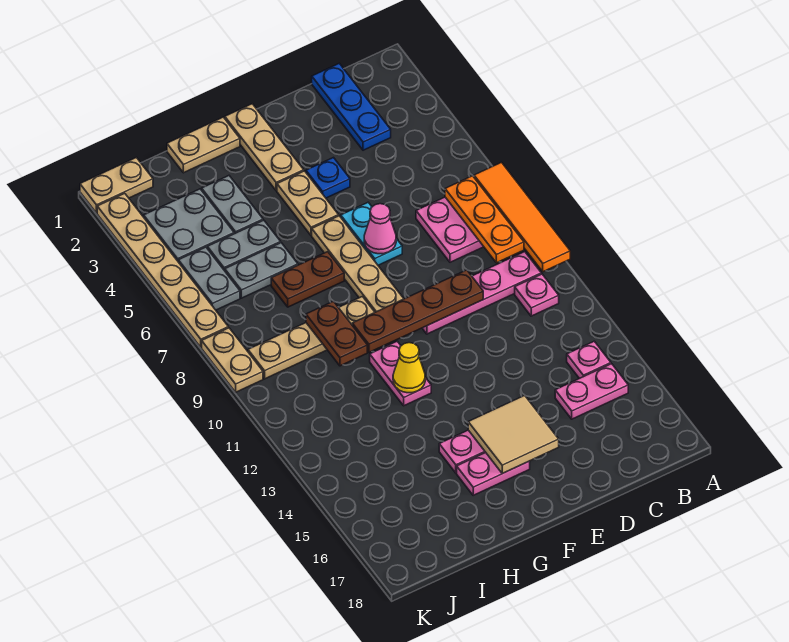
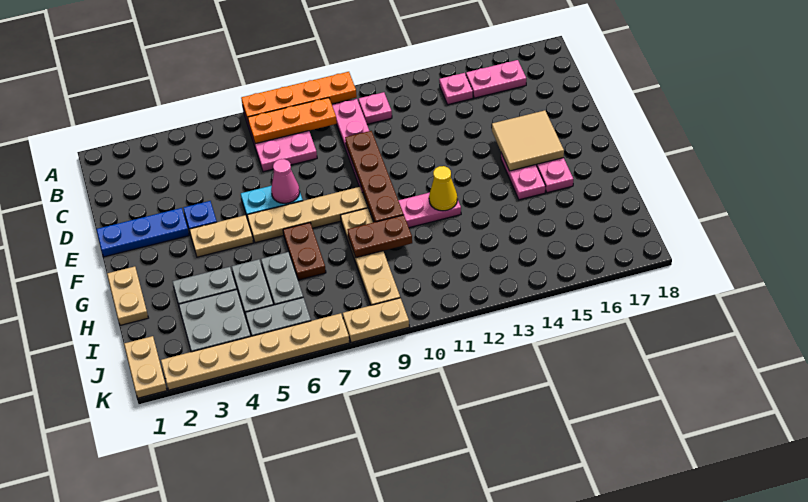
orange tile A7:A10 level 2 -> orange plate A7:A10 level 2
pink plate B15:C15 level 1 -> pink plate B15:B16 level 1
blue plate C1:C3 level 1 -> blue plate E1:E3 level 1
tan plate F1:F3 level 1 -> none

